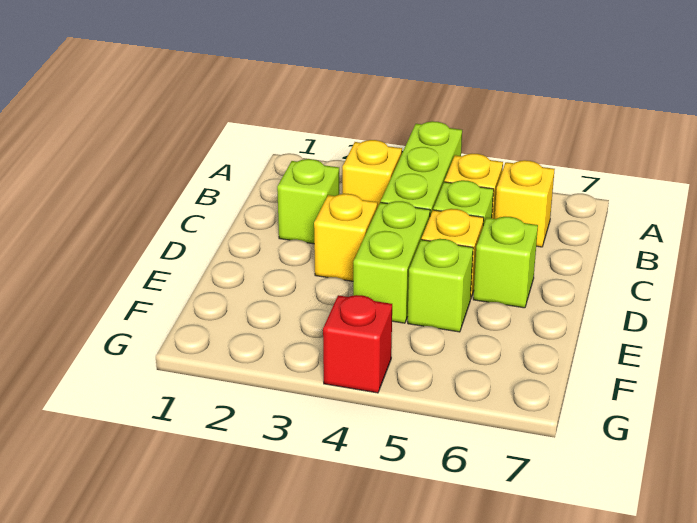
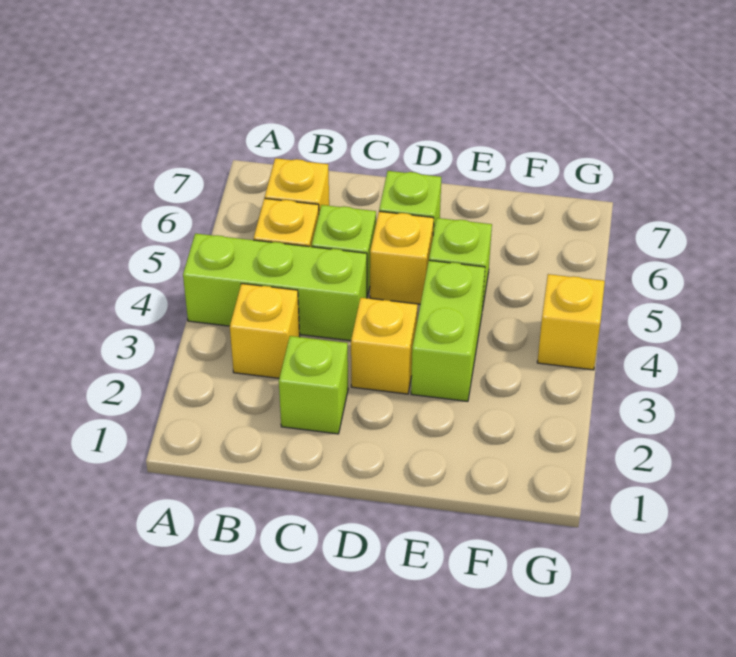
lime brick D4:E4 level 1 -> lime brick E3:E4 level 1
red brick G4 level 1 -> yellow brick G4 level 1

